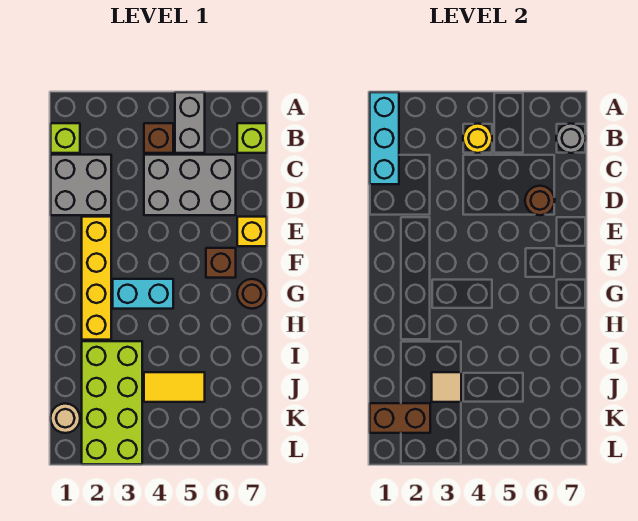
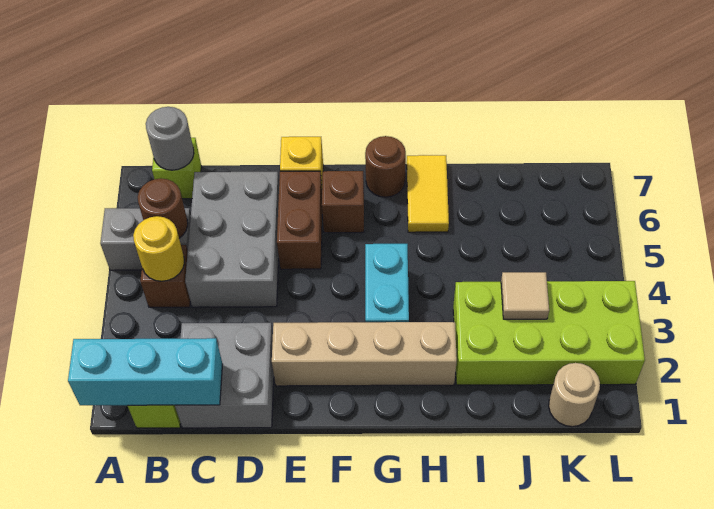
brown round brick D6 level 2 -> brown round brick B5 level 2
yellow brick E2:H2 level 1 -> tan brick E2:H2 level 1
yellow tile J4:J5 level 1 -> yellow tile H6:H7 level 1
brown brick K1:K2 level 2 -> brown brick E5:E6 level 1

